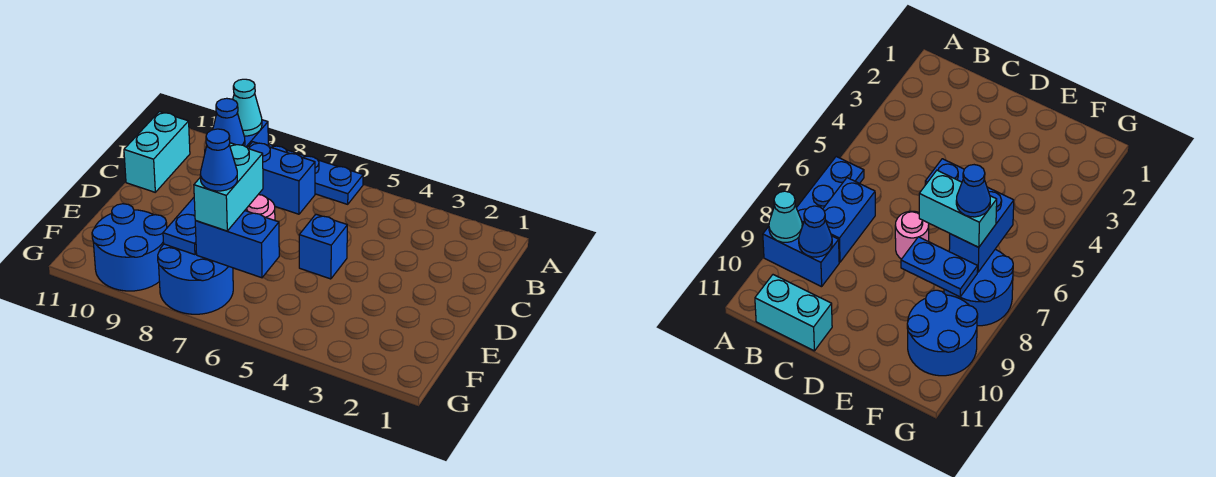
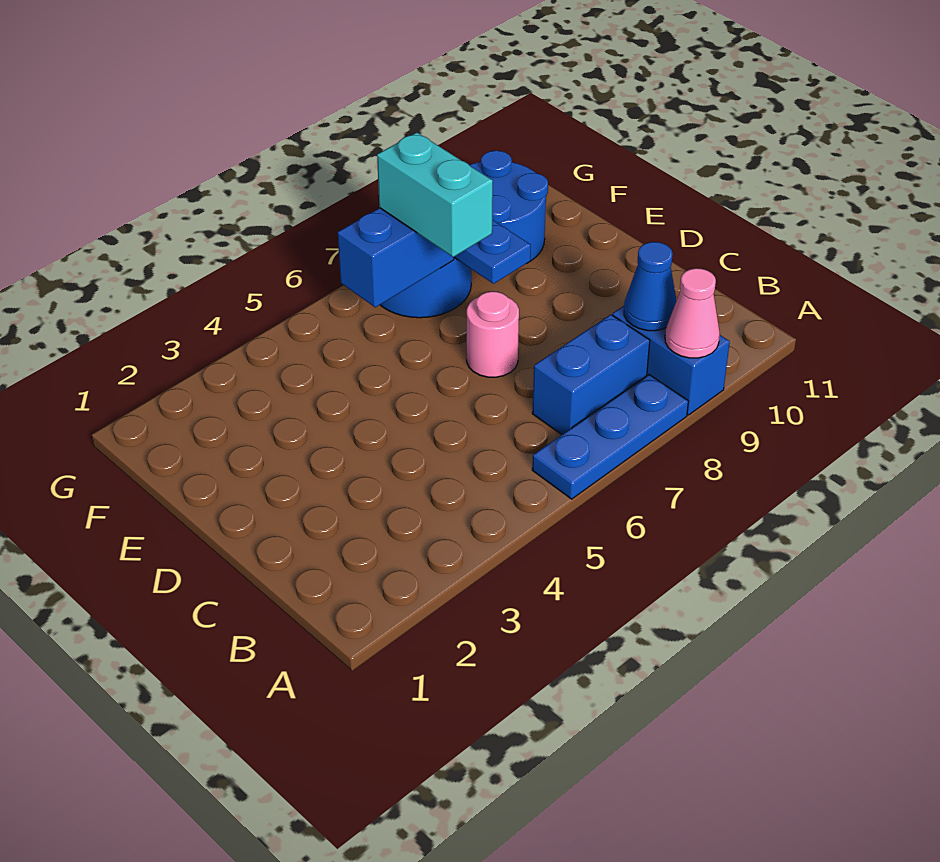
cyan cone A9 level 2 -> pink cone A9 level 2
cyan brick B11:C11 level 1 -> none
blue brick D5 level 1 -> none
blue cone F7 level 4 -> none

